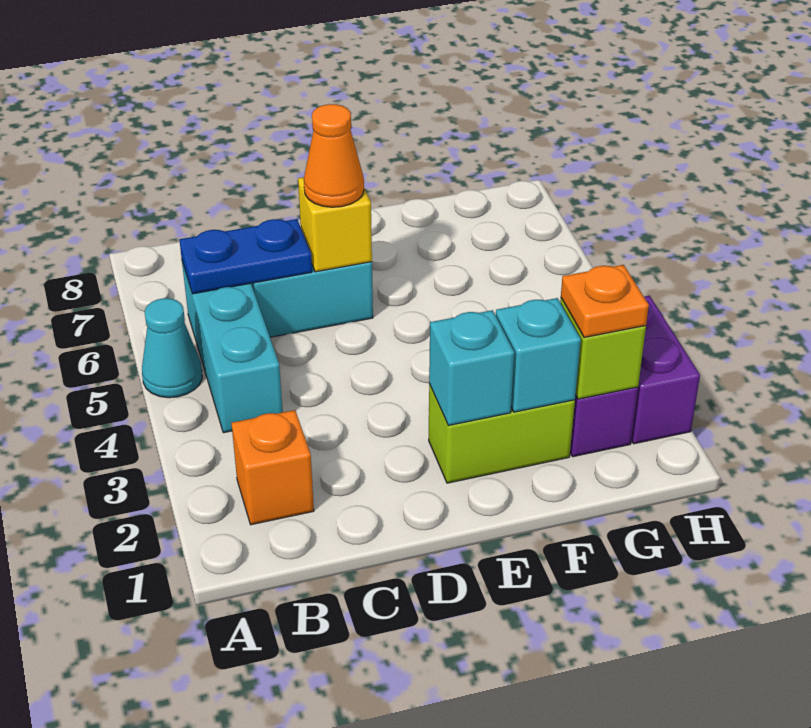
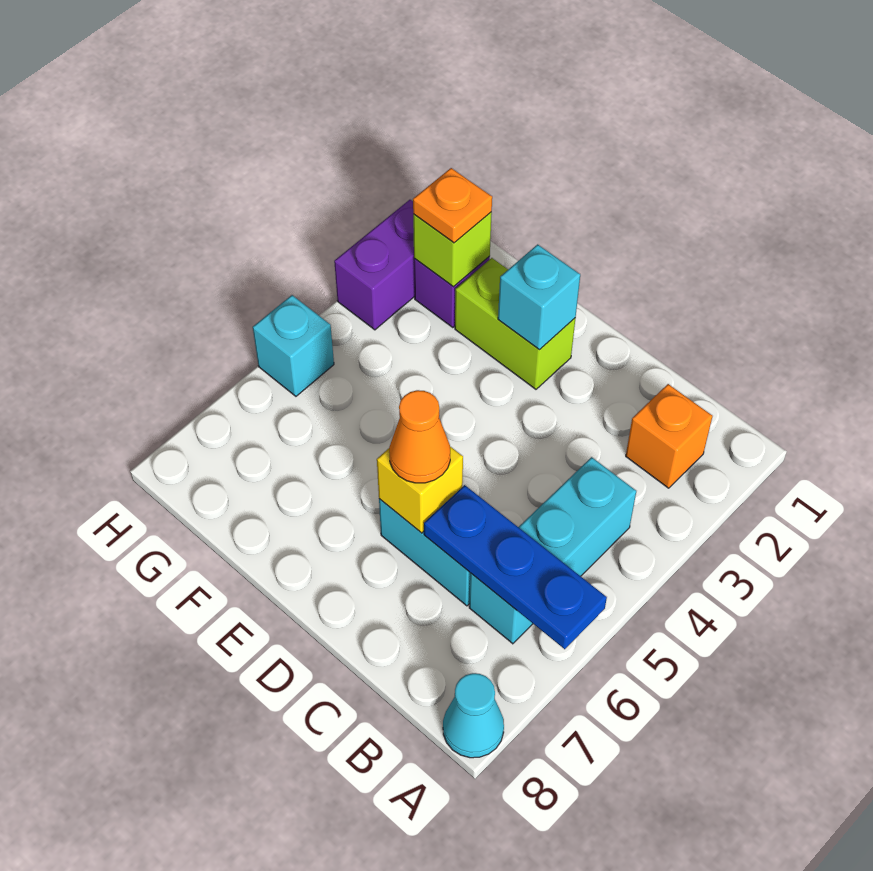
cyan cone A5 level 1 -> cyan cone A8 level 1
blue plate B6:C6 level 2 -> blue plate A6:C6 level 2
cyan brick F2 level 2 -> cyan brick H5 level 1

